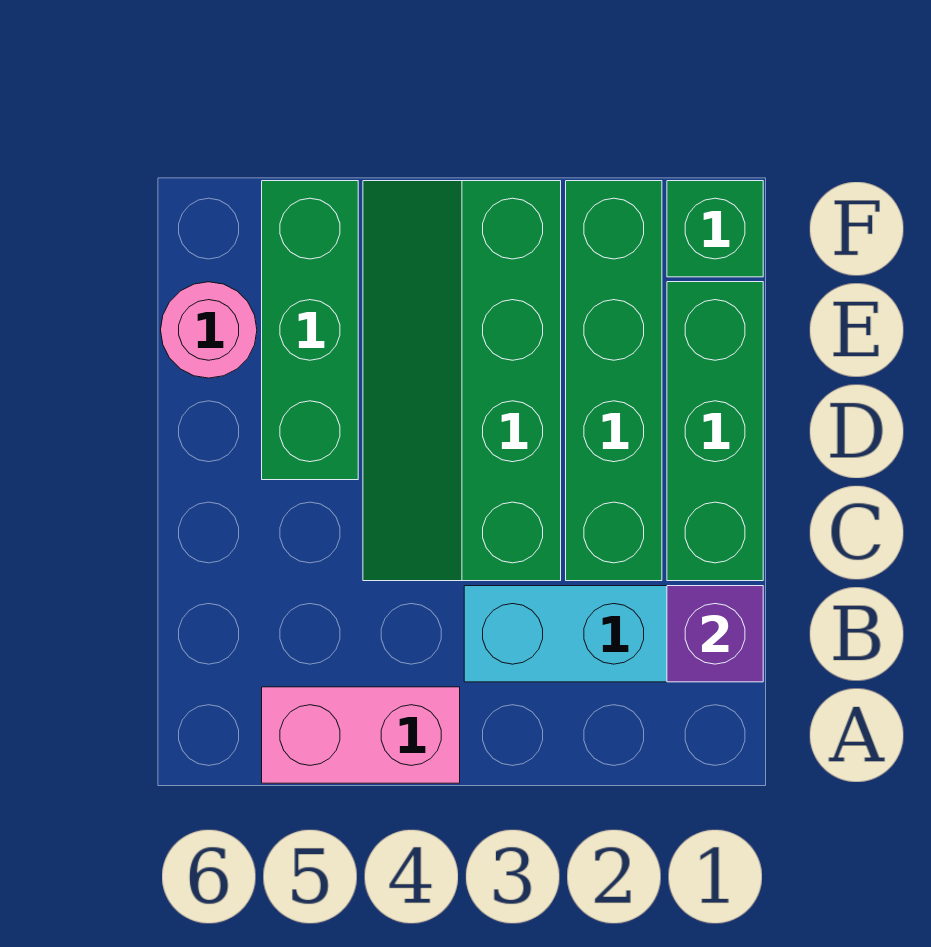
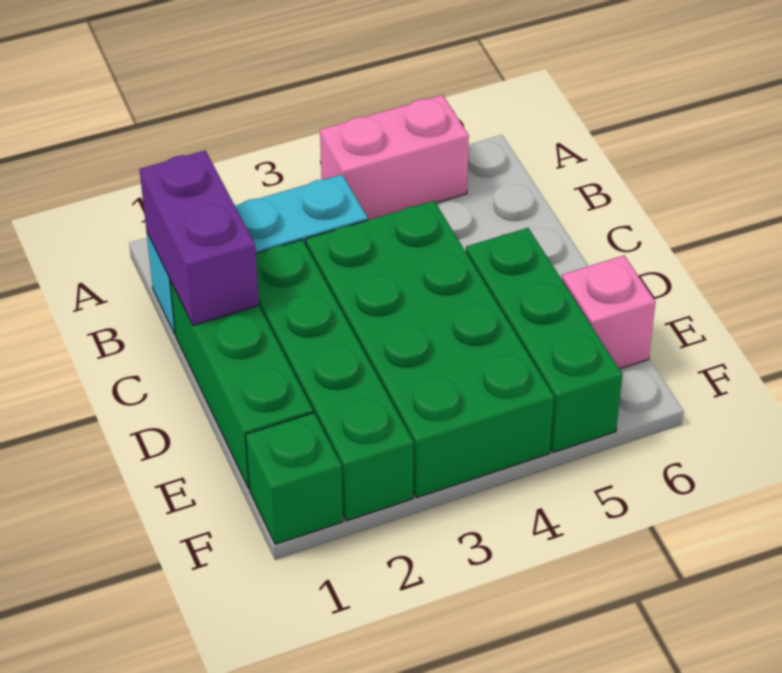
purple brick B1 level 2 -> purple brick B1:C1 level 2
green slope C3:F4 level 1 top 3 -> green brick C3:F4 level 1
pink round brick E6 level 1 -> pink brick E6 level 1

